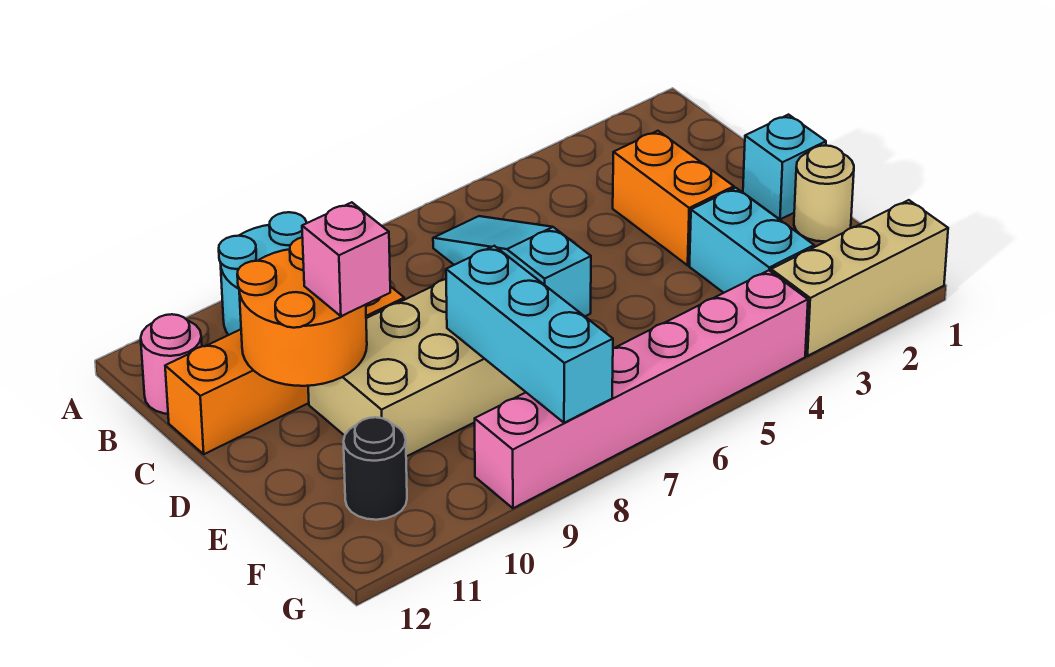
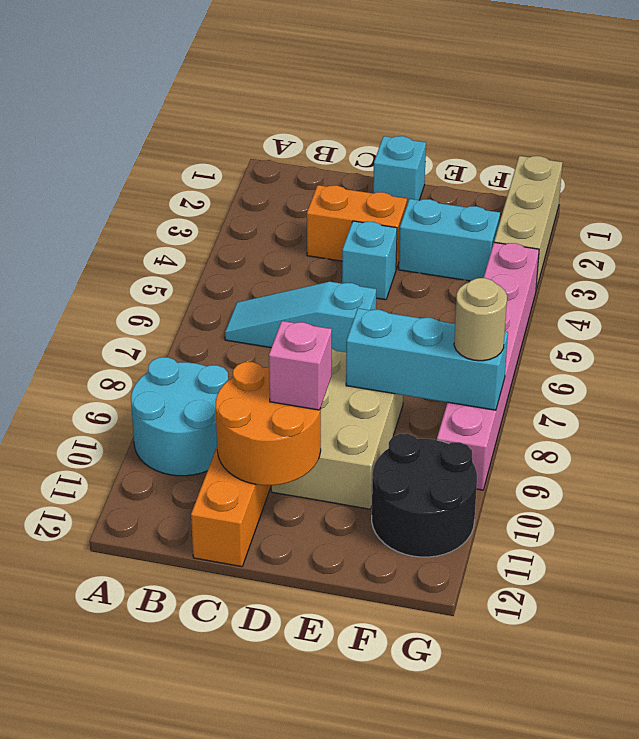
pink round brick B12 level 1 -> none
none -> cyan brick D4 level 1
tan round brick E1 level 1 -> tan round brick G8 level 3
black round brick F11 level 1 -> black round brick F10:G11 level 1

